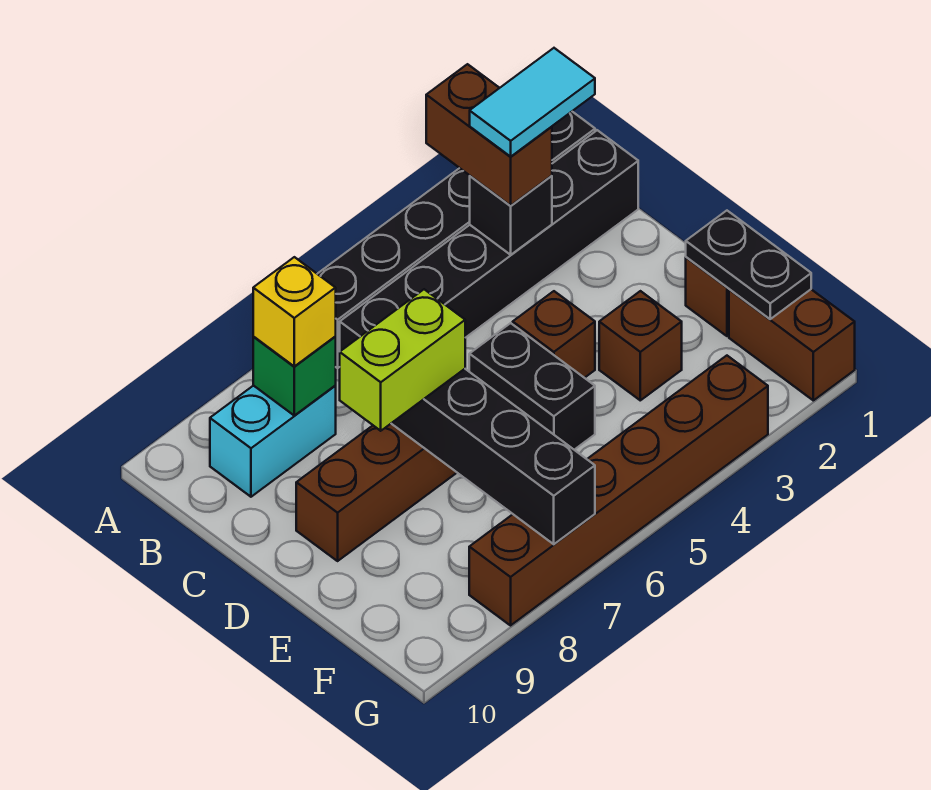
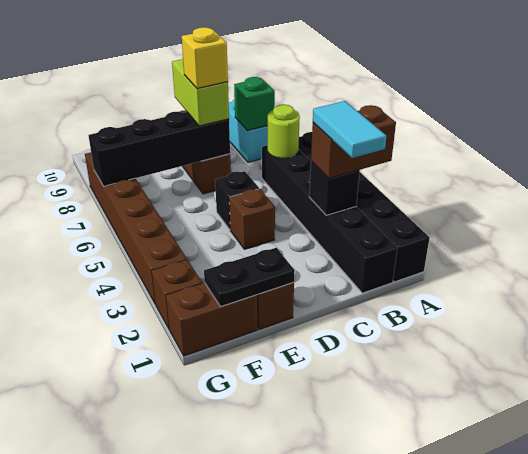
none -> lime round brick B6 level 2
yellow brick B8 level 3 -> yellow brick D7 level 4
black brick D5:E5 level 1 -> black brick D5 level 1
brown brick E3 level 1 -> brown brick G2 level 1

